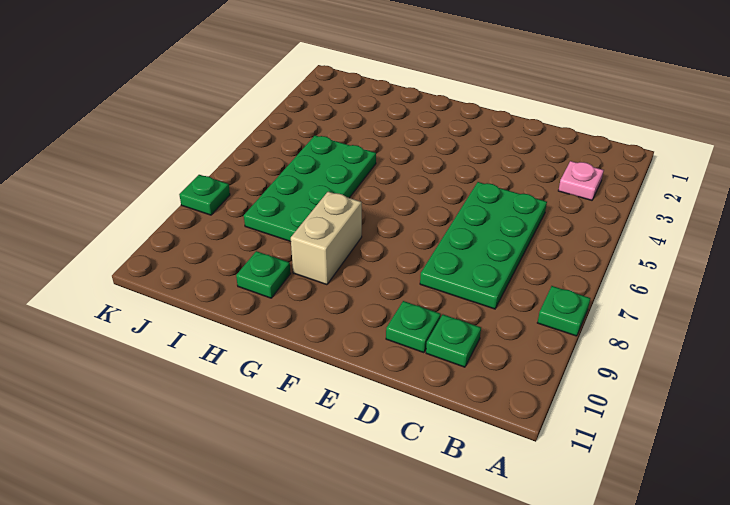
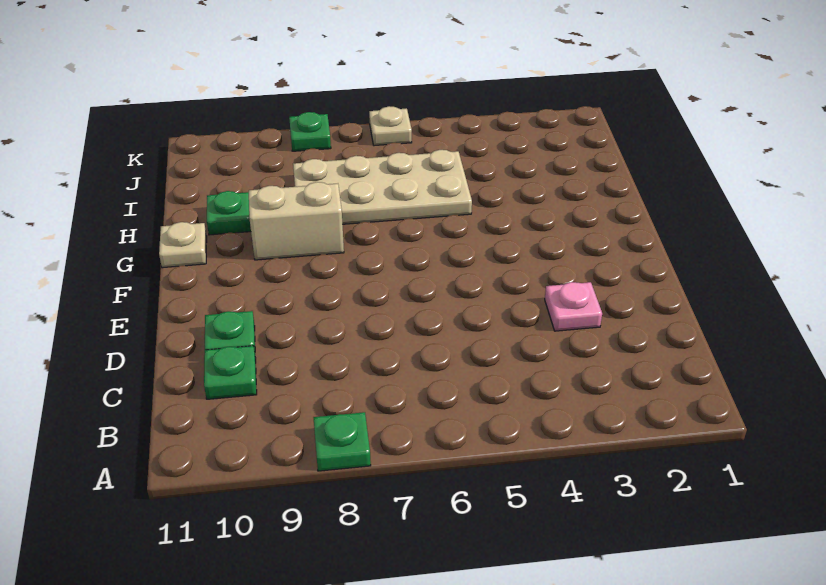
pink plate B3 level 1 -> pink plate D3 level 1
green plate C5:D8 level 1 -> none
none -> tan plate G11 level 1
green plate H5:I8 level 1 -> tan plate H5:I8 level 1
none -> tan plate K6 level 1

